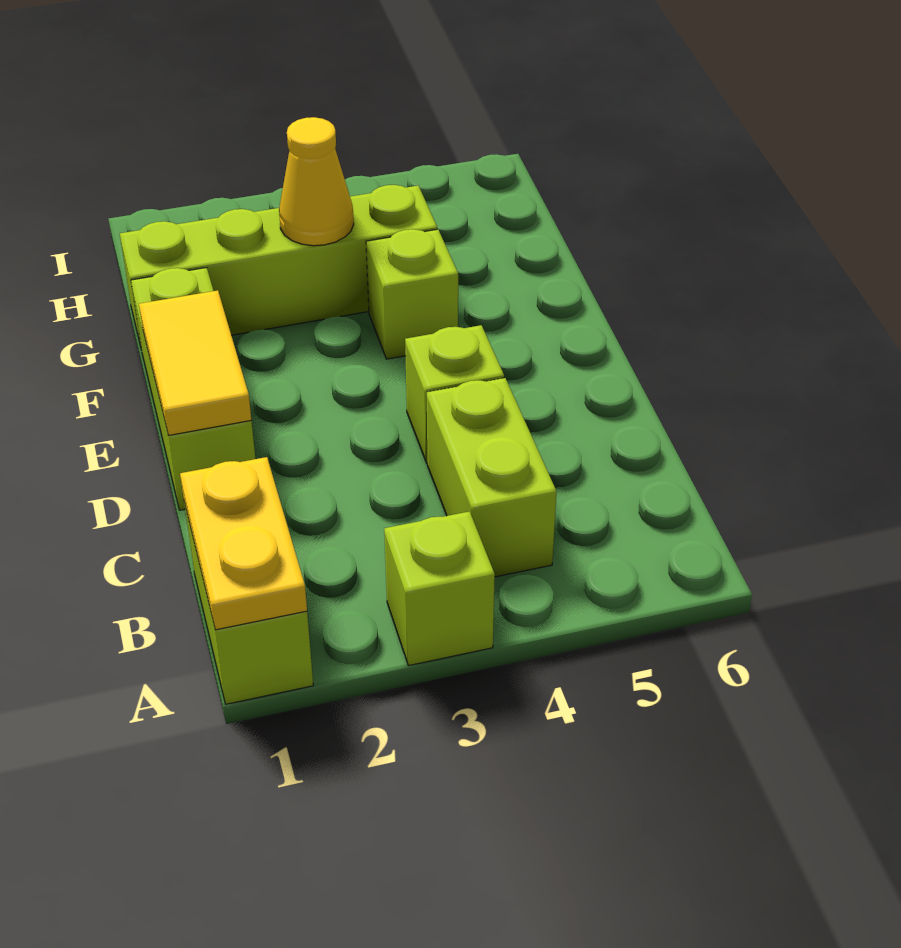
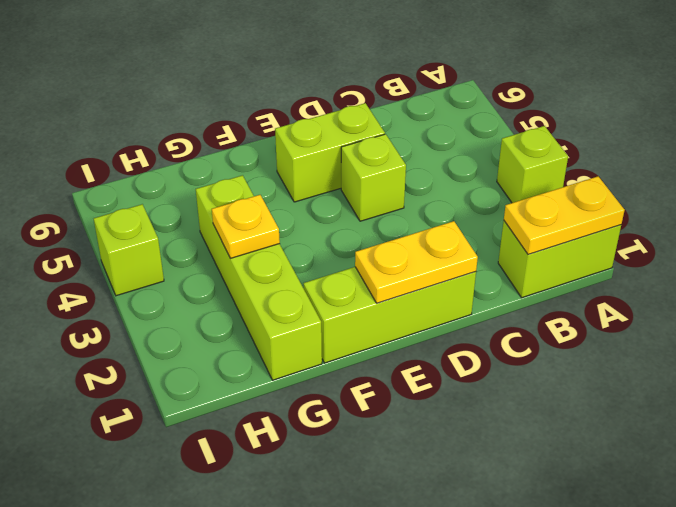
lime brick B4:C4 level 1 -> lime brick D5:E5 level 1
yellow tile D1:E1 level 2 -> yellow plate D1:E1 level 2
lime brick F4 level 1 -> lime brick I4 level 1
yellow cone G3 level 2 -> yellow plate G3 level 2

